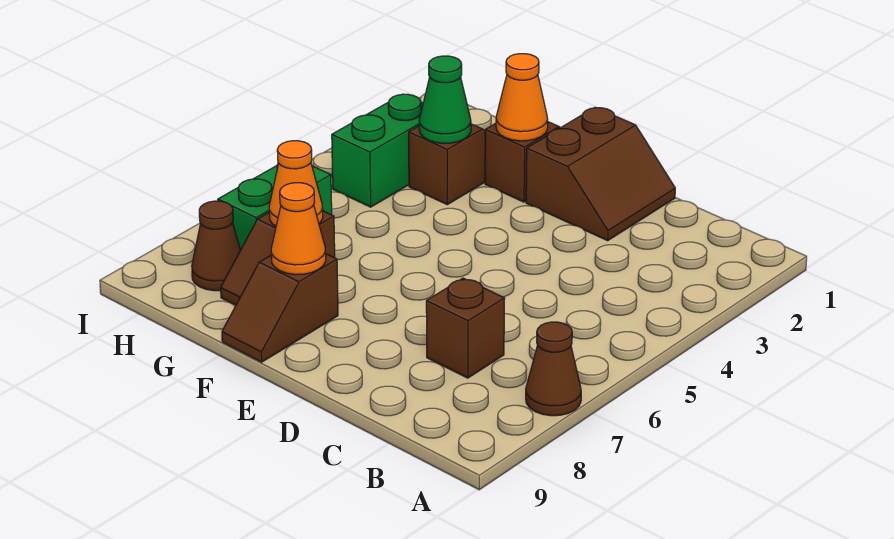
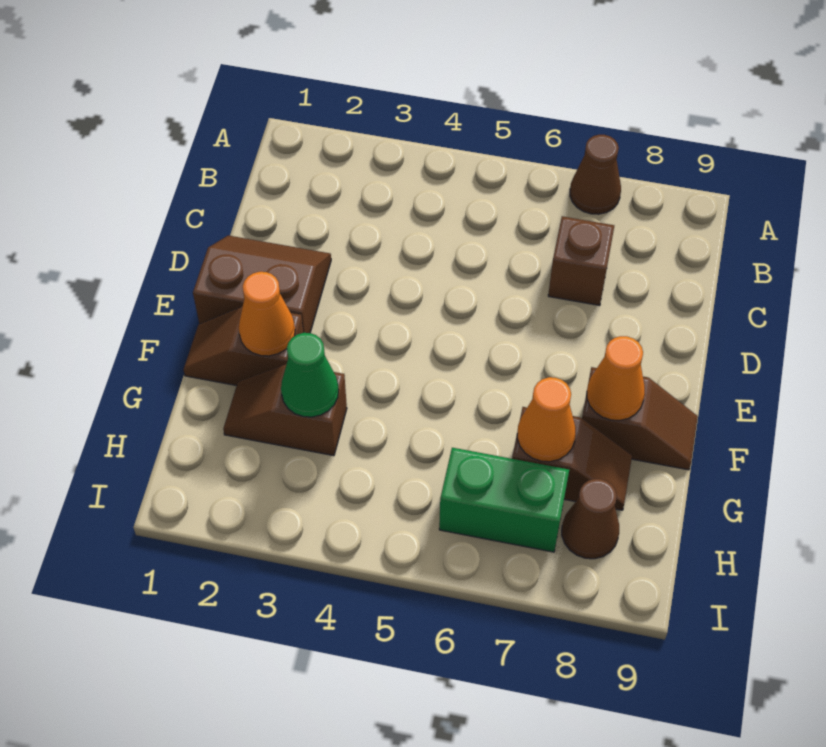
green brick H3:H4 level 1 -> none

